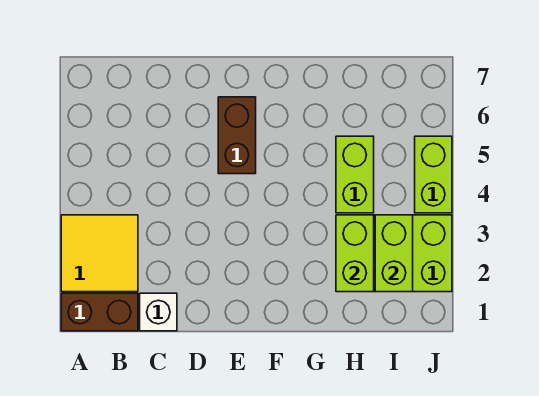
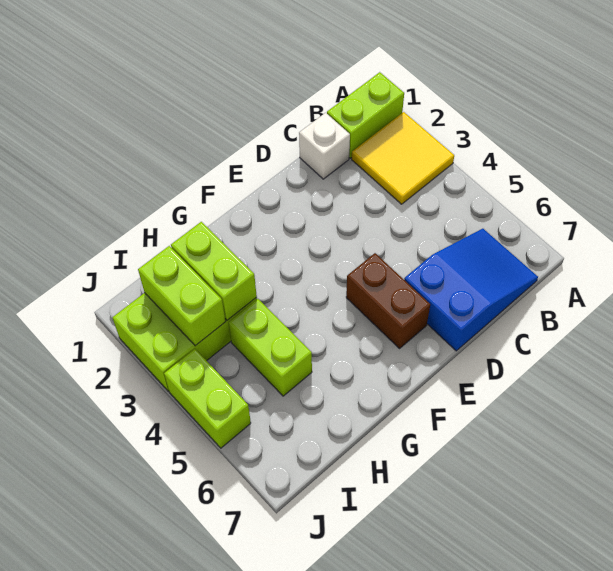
brown brick A1:B1 level 1 -> lime brick A1:B1 level 1
none -> blue slope B6:D7 level 1 top D

